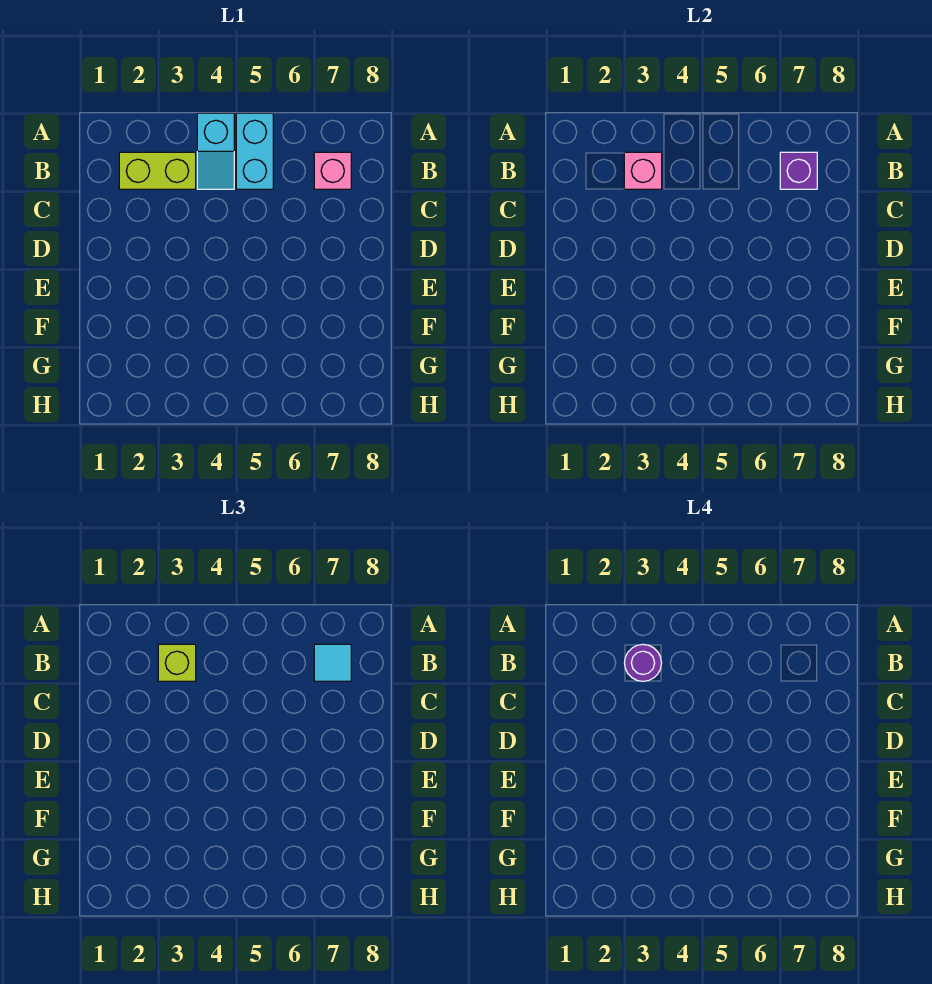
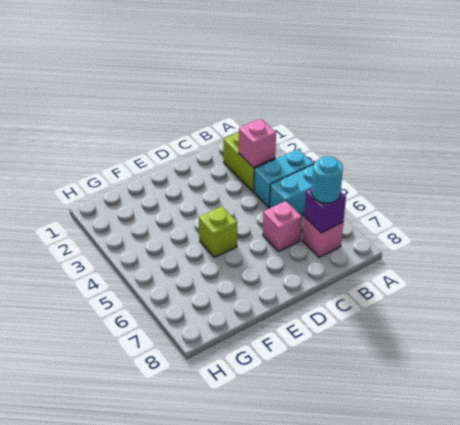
cyan slope A4:B4 level 1 top A -> cyan brick A4:B4 level 1
lime brick B3 level 3 -> lime brick E5 level 1
purple round brick B3 level 4 -> none
cyan tile B7 level 3 -> cyan round brick B7 level 3
none -> pink brick C6 level 1

